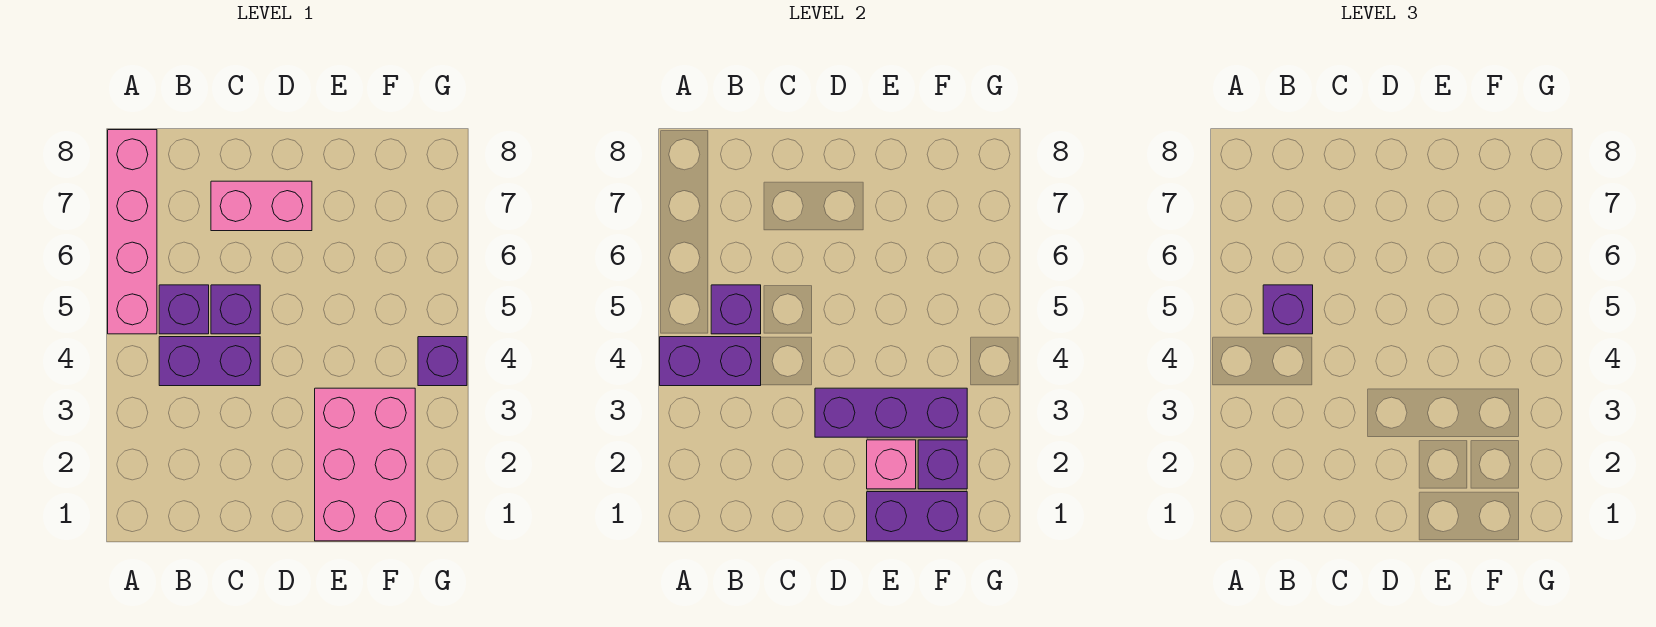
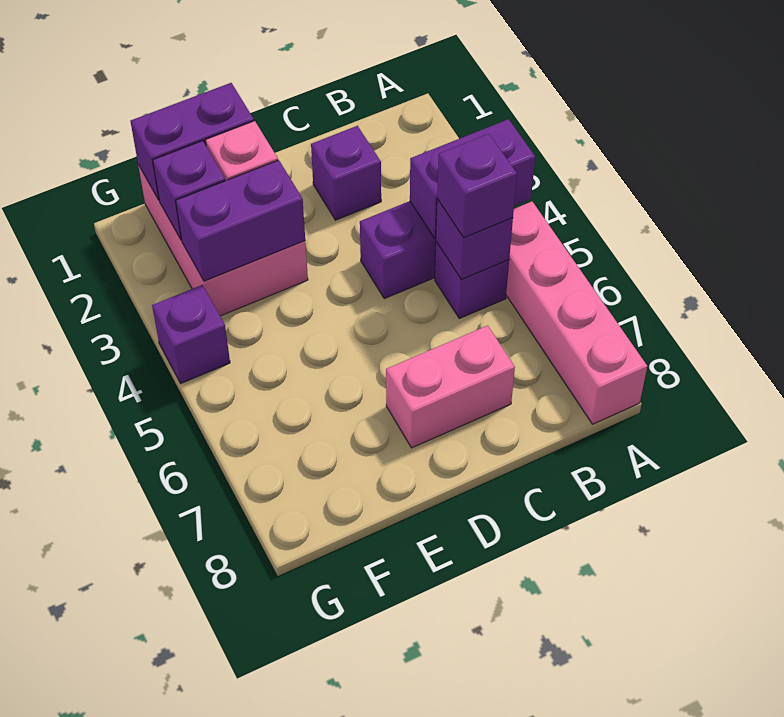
purple brick C5 level 1 -> purple brick C2 level 1
purple brick D3:F3 level 2 -> purple brick E3:F3 level 2

